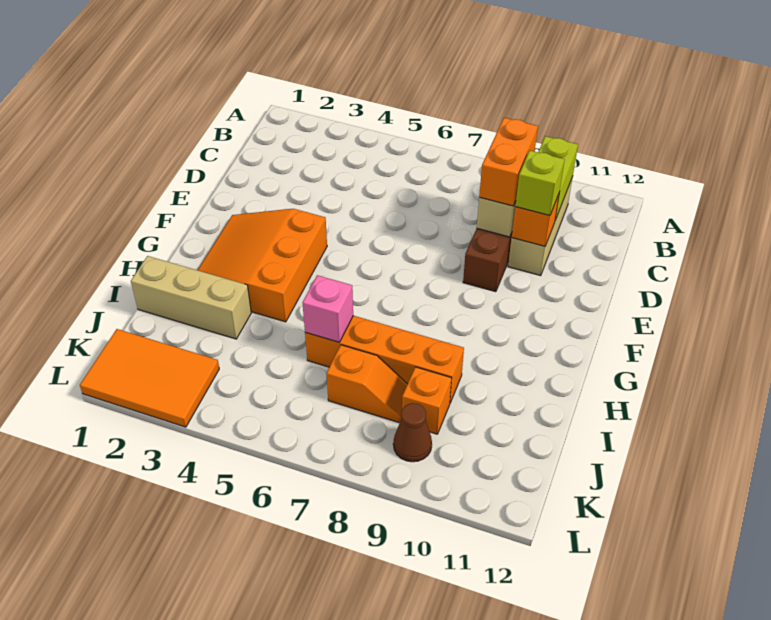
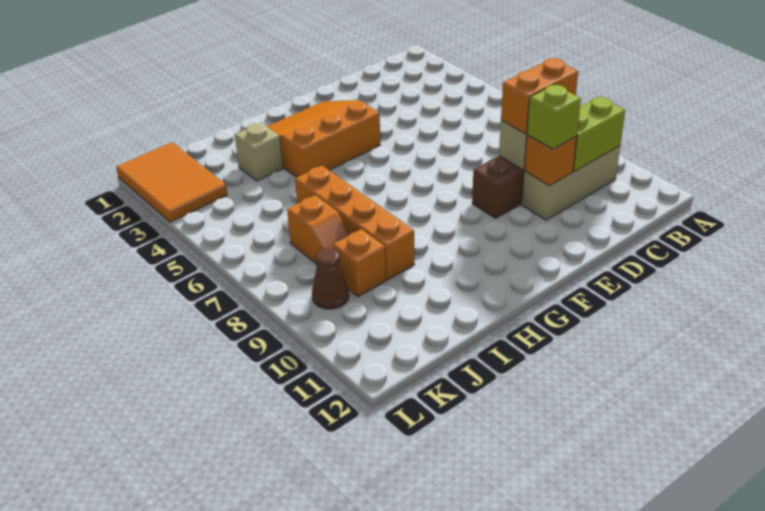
tan brick I1:I3 level 1 -> tan brick I3 level 1
pink brick I6 level 2 -> none

